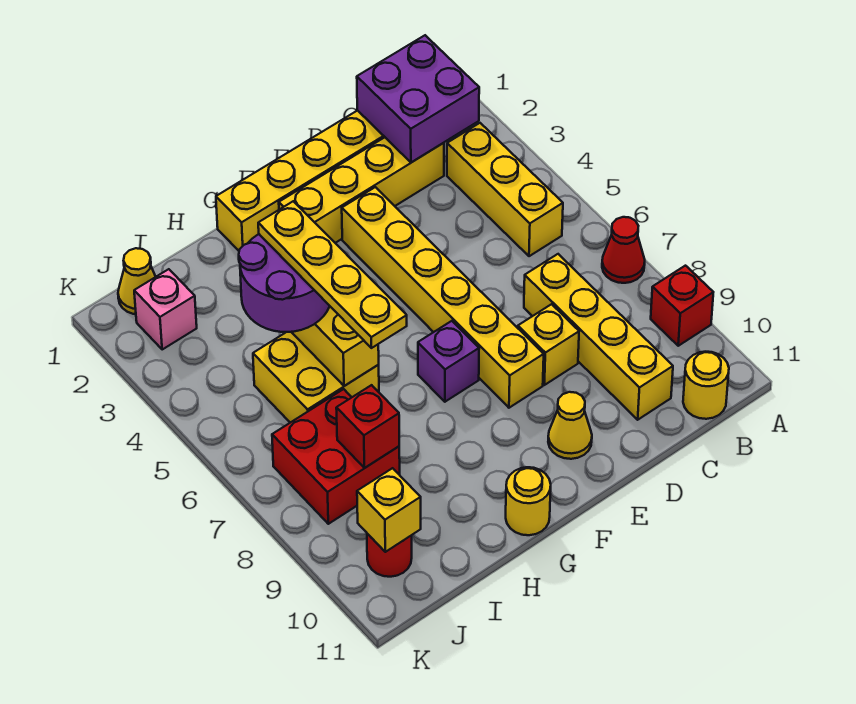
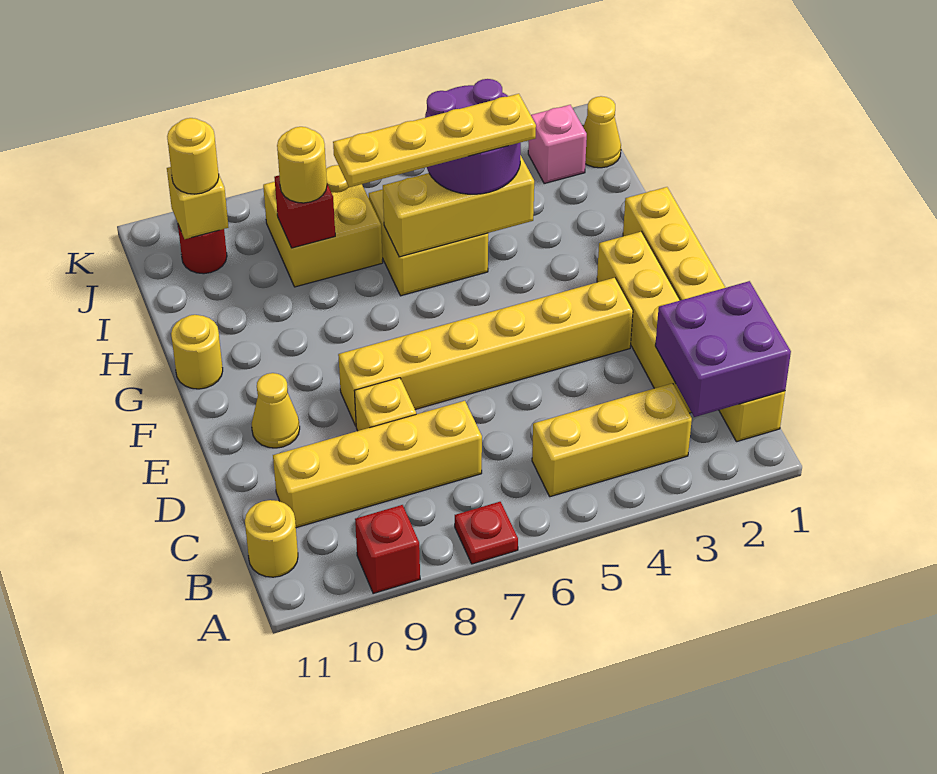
red cone A7 level 1 -> red plate A7 level 1
purple brick F7 level 1 -> none
red brick I7:J8 level 1 -> yellow brick I7:J8 level 1
none -> yellow round brick I8 level 3
none -> yellow round brick J10 level 3

